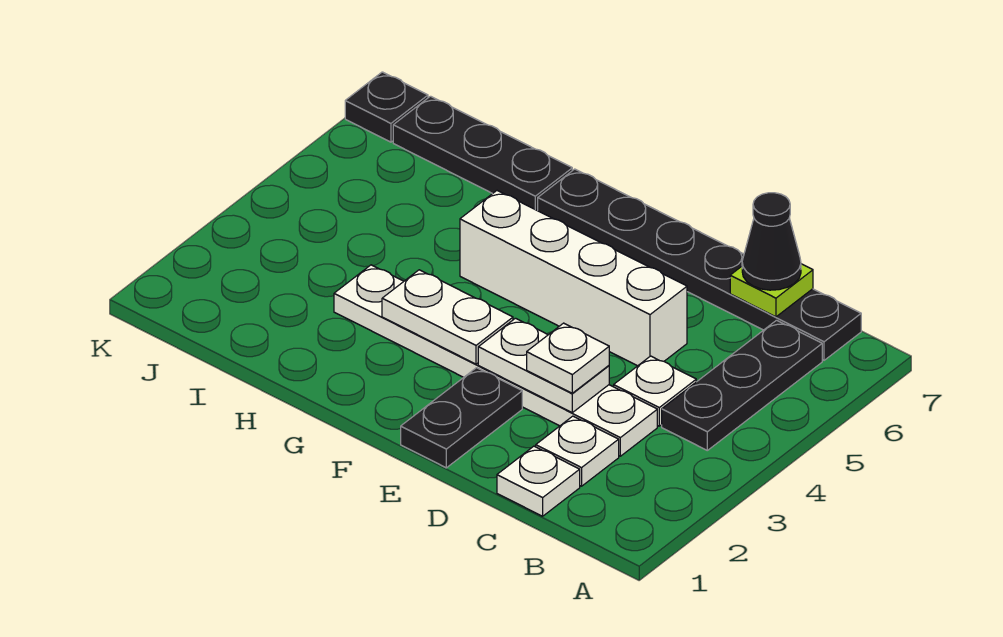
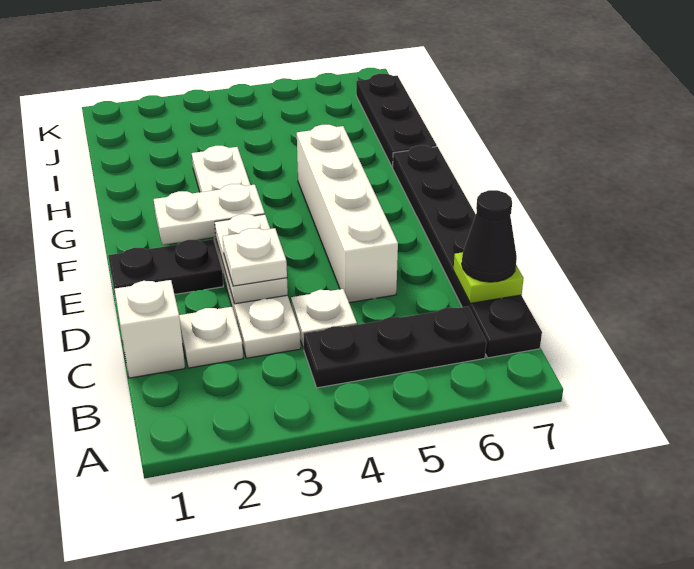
white plate C1 level 1 -> white brick C1 level 1
white plate F3:G3 level 2 -> white plate F2:F3 level 2
black plate K7 level 1 -> none

